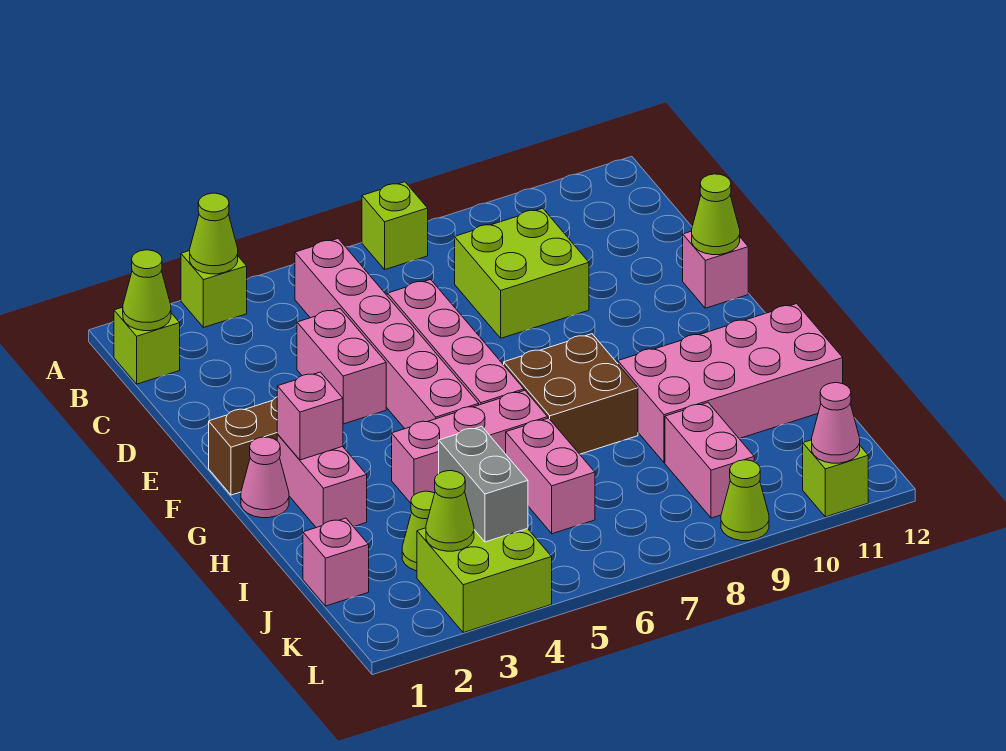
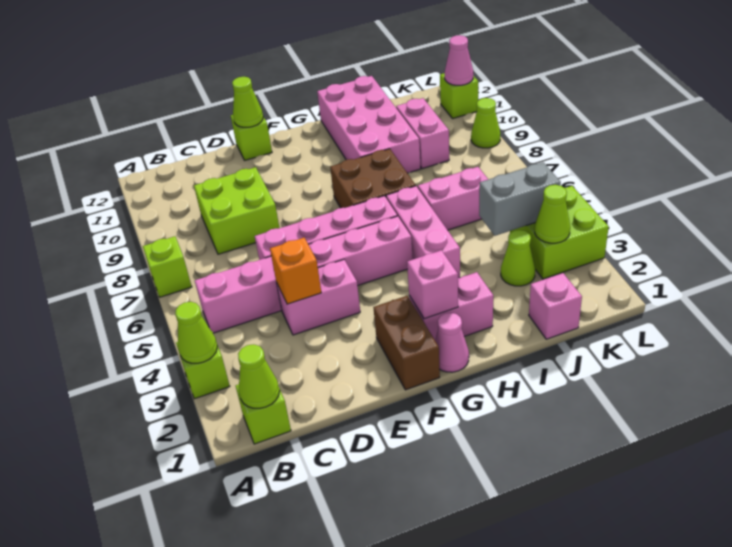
none -> orange brick D4 level 2
pink brick E12 level 1 -> lime brick E12 level 1
pink brick J9:K9 level 1 -> pink brick J9:J10 level 1

